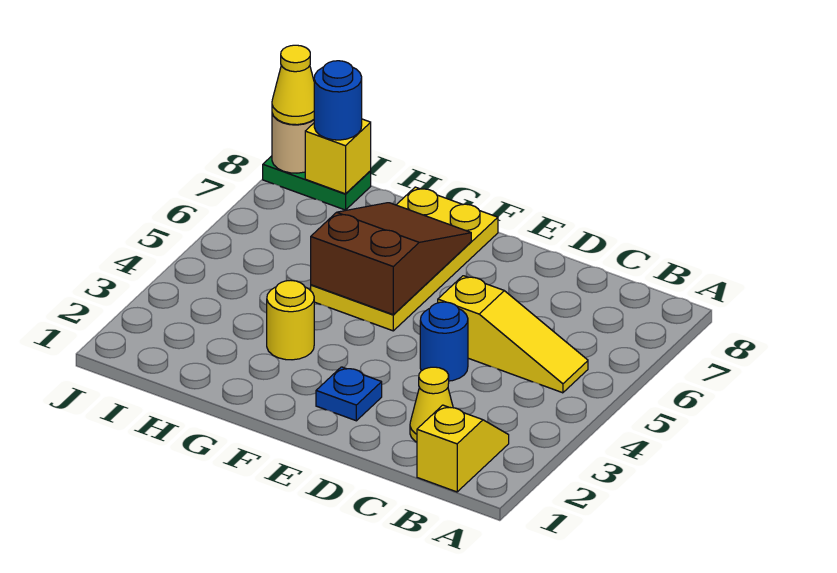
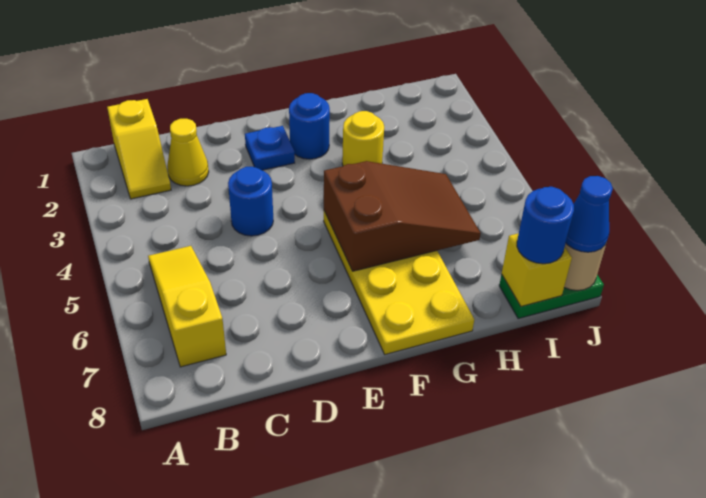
yellow slope B5:D5 level 1 top D -> yellow slope B5:B7 level 1 top 7
none -> blue round brick F2 level 1
brown slope F5:G7 level 2 top 5 -> brown slope F5:H6 level 2 top F
yellow cone J8 level 3 -> blue cone J8 level 3

